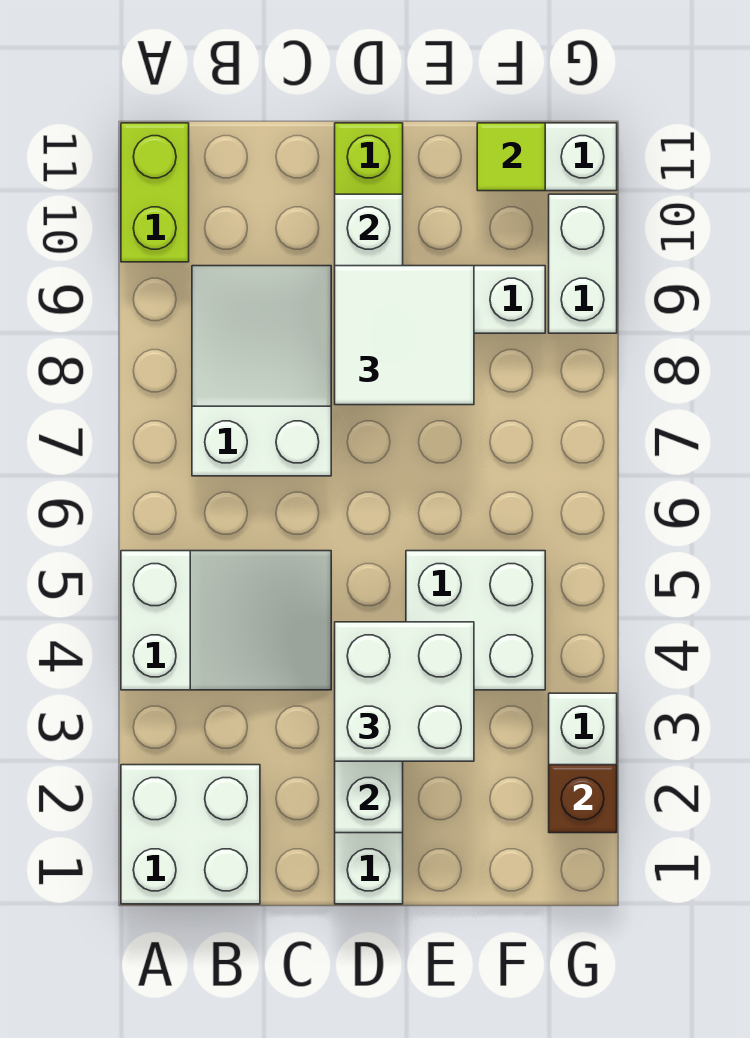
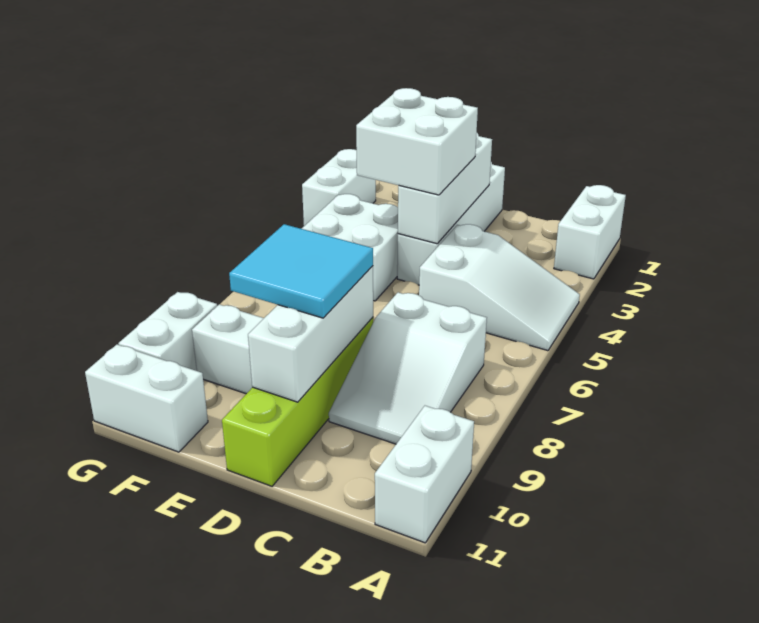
white brick A1:B2 level 1 -> white brick A1:A2 level 1
white slope A4:C5 level 1 top A -> white slope A4:C5 level 1 top C
lime brick A10:A11 level 1 -> white brick A10:A11 level 1
white tile D8:E9 level 3 -> cyan tile D8:E9 level 3
lime tile F11 level 2 -> none
brown brick G2 level 2 -> none

